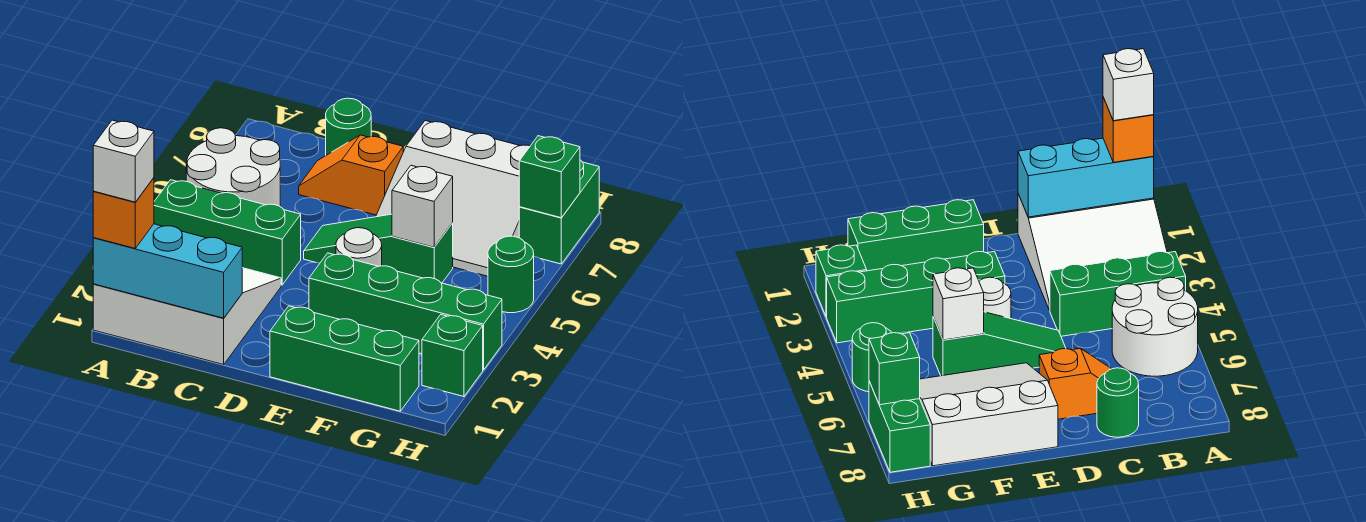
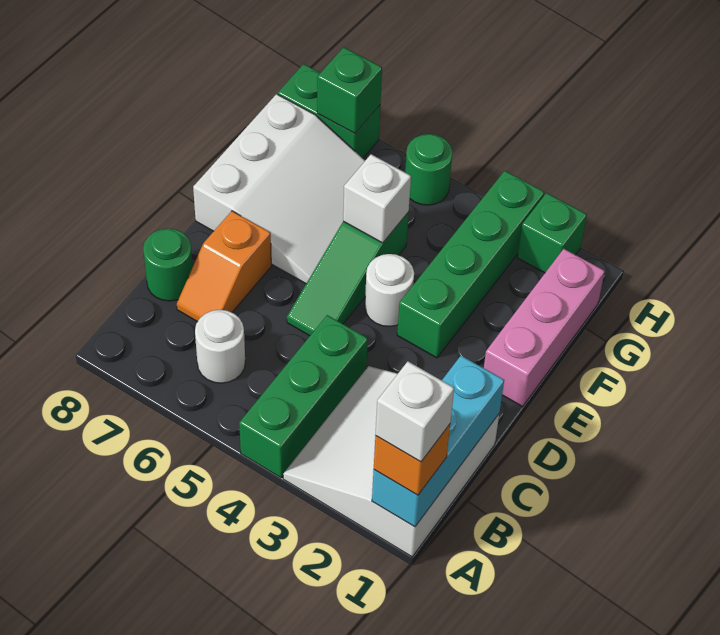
white round brick A5:B6 level 1 -> white round brick B6 level 1
green brick E1:G1 level 1 -> pink brick E1:G1 level 1

